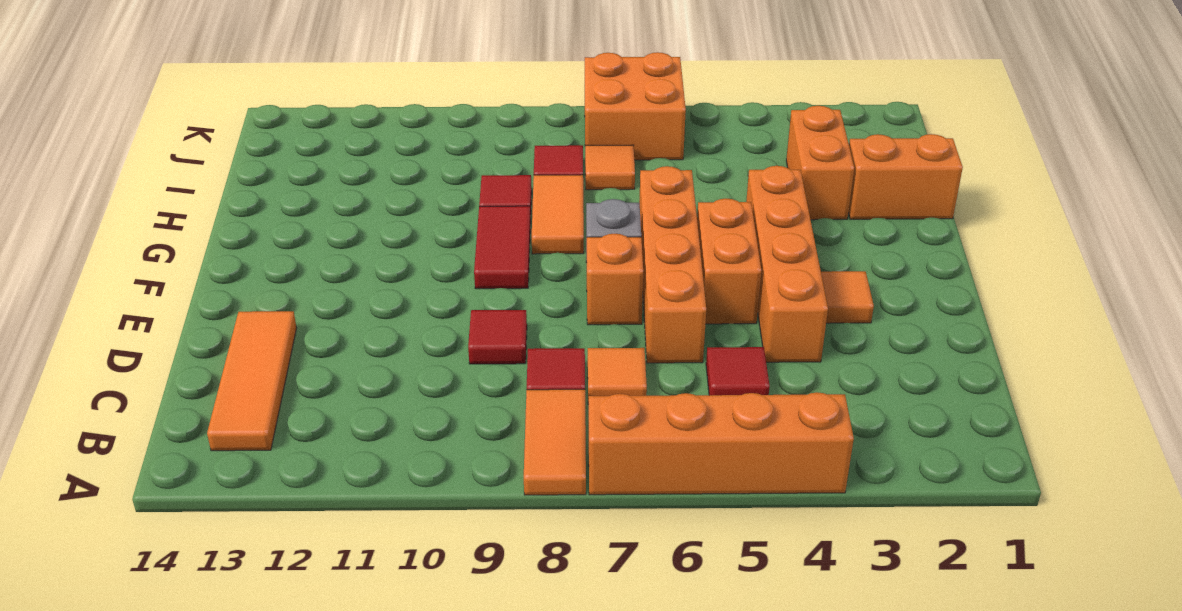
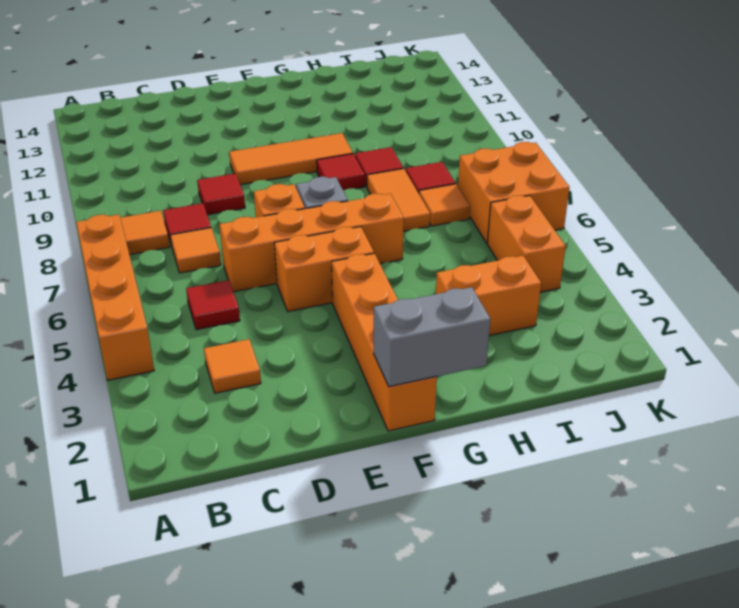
orange tile B13:D13 level 1 -> orange tile E10:G10 level 1
orange brick D4:G4 level 1 -> orange brick F1:F4 level 1
orange tile E3 level 1 -> orange tile C3 level 1
none -> grey brick F1:G1 level 2
red tile F9:G9 level 1 -> red tile G9 level 1
orange tile G8:H8 level 1 -> orange tile H7:H8 level 1
orange brick H1:H2 level 1 -> orange brick J4:J5 level 1

